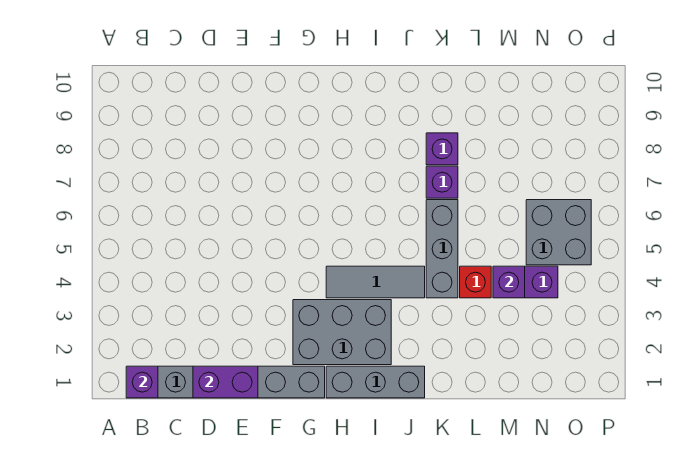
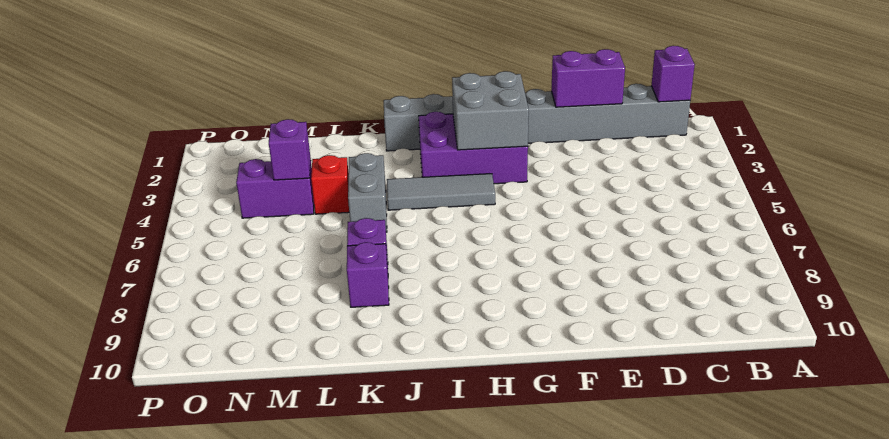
grey brick G2:I3 level 1 -> purple brick G2:I3 level 1
grey brick K4:K6 level 1 -> grey brick K4:K5 level 1
grey brick N5:O6 level 1 -> grey brick G2:H3 level 2

